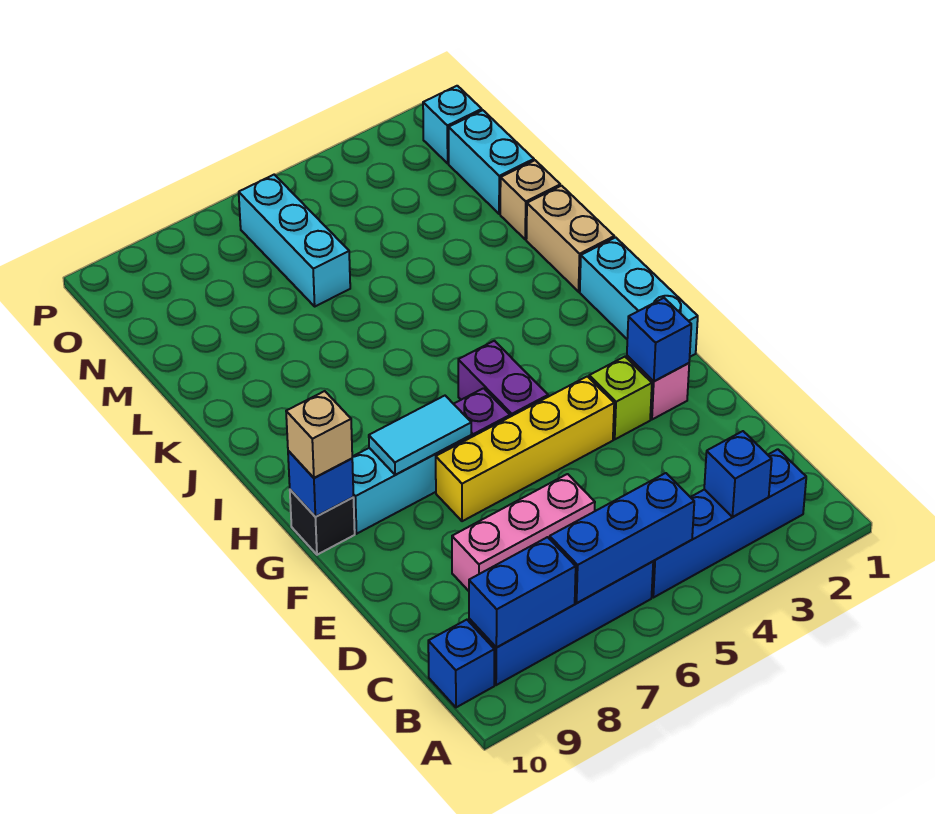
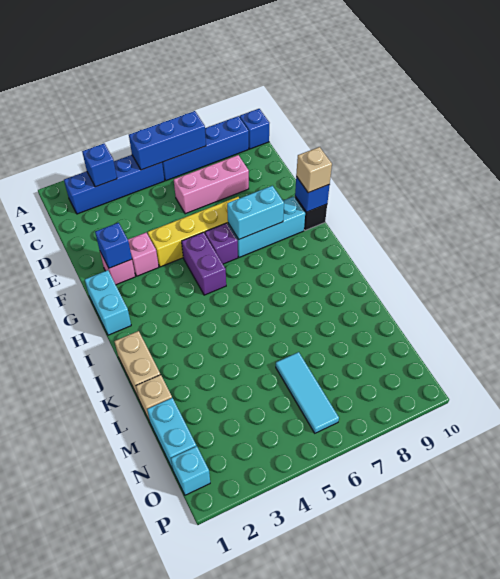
blue brick B8:B9 level 2 -> none
lime brick F3 level 1 -> pink brick F3 level 1
cyan brick G1:I1 level 1 -> cyan brick G1:H1 level 1
cyan tile G7:G8 level 2 -> cyan brick G7:G8 level 2
cyan brick M6:O6 level 1 -> cyan tile M6:O6 level 1

